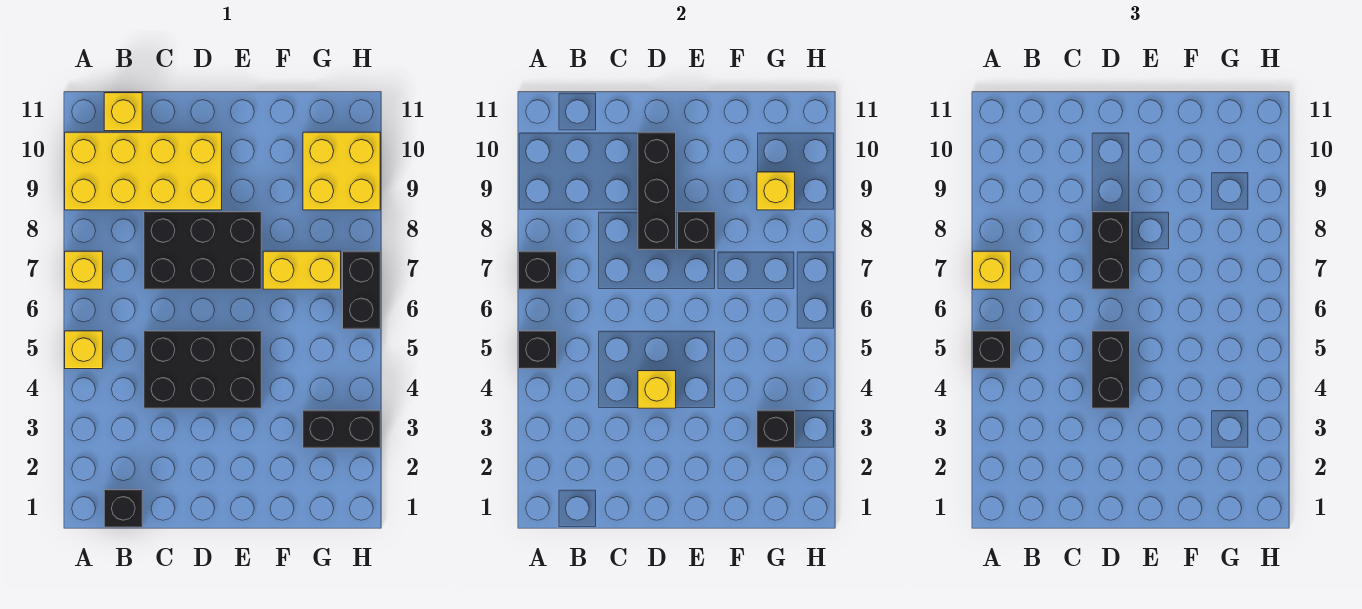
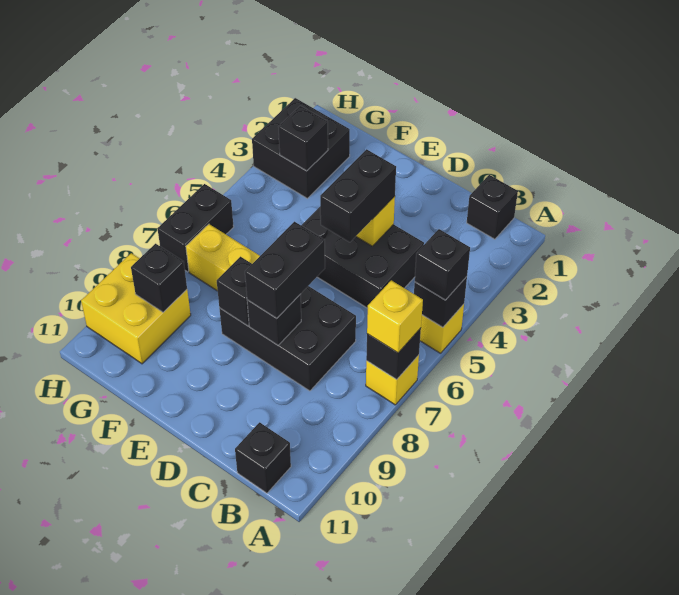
yellow brick A9:D10 level 1 -> none
yellow brick B11 level 1 -> black brick B11 level 1
black brick D8:D10 level 2 -> black brick D8 level 2
black brick G3:H3 level 1 -> black brick G2:H3 level 1
yellow brick G9 level 2 -> black brick G9 level 2

